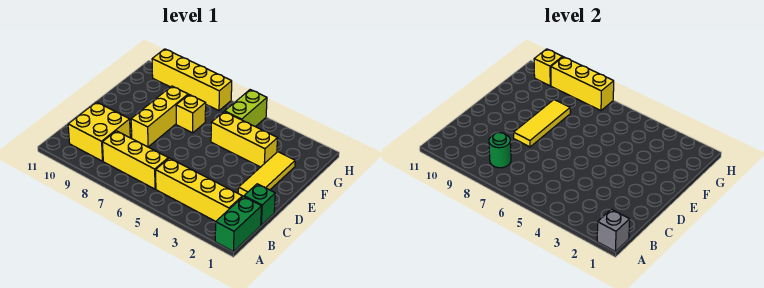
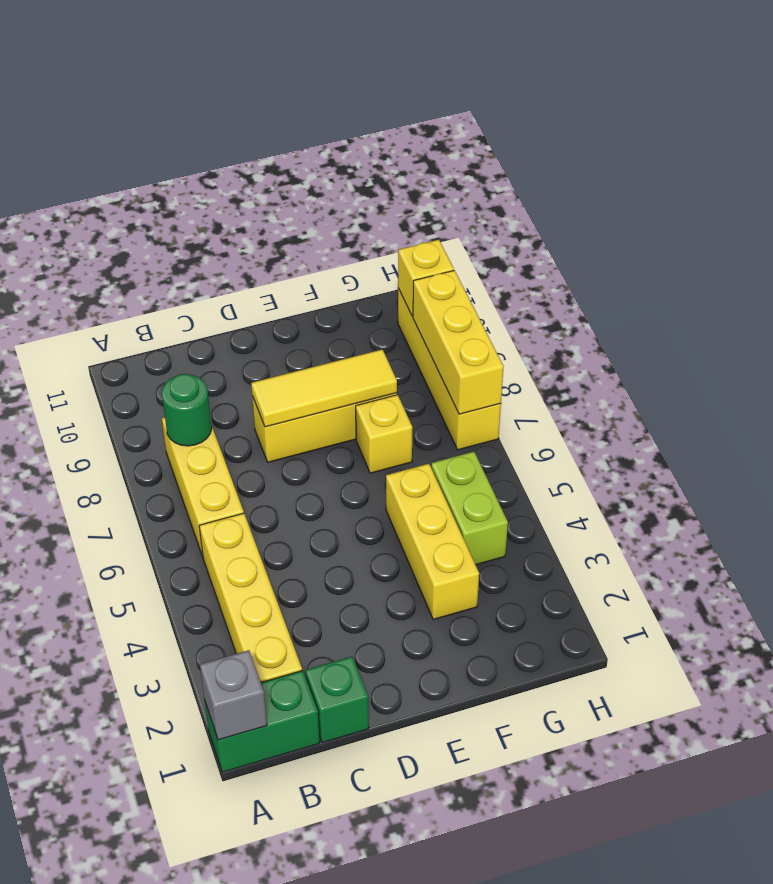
yellow brick B9:C10 level 1 -> none
yellow tile D2:F2 level 1 -> none
lime brick G5:H5 level 1 -> lime brick G4:G5 level 1

